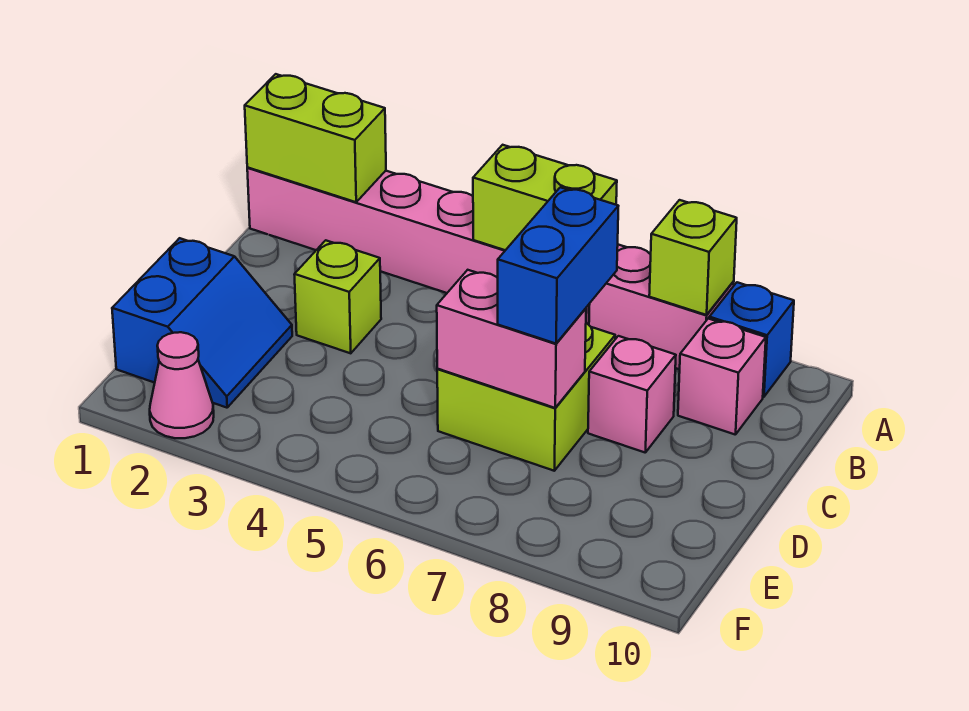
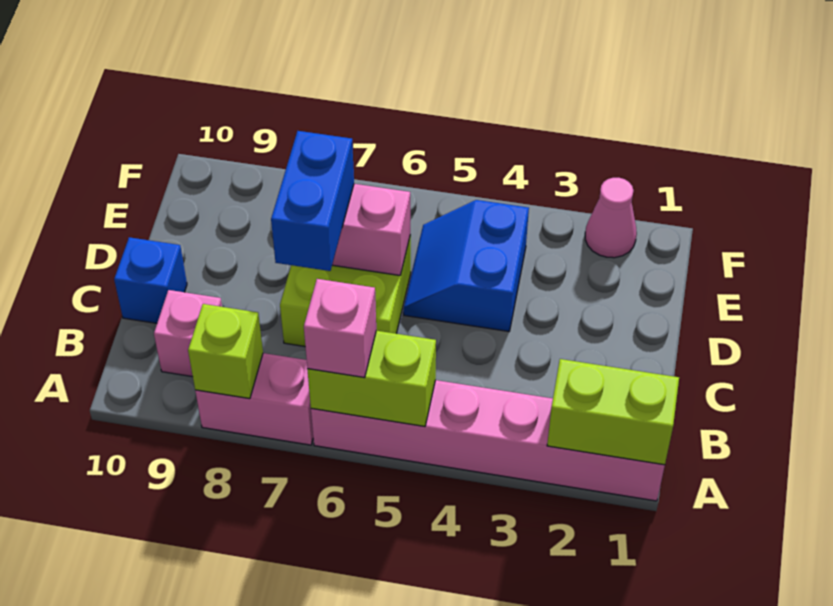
blue brick A9 level 1 -> blue brick C10 level 1
lime brick C3 level 1 -> none
pink brick C8 level 1 -> pink brick A6 level 3
blue slope D1:E2 level 1 top 1 -> blue slope D4:E5 level 1 top 4

